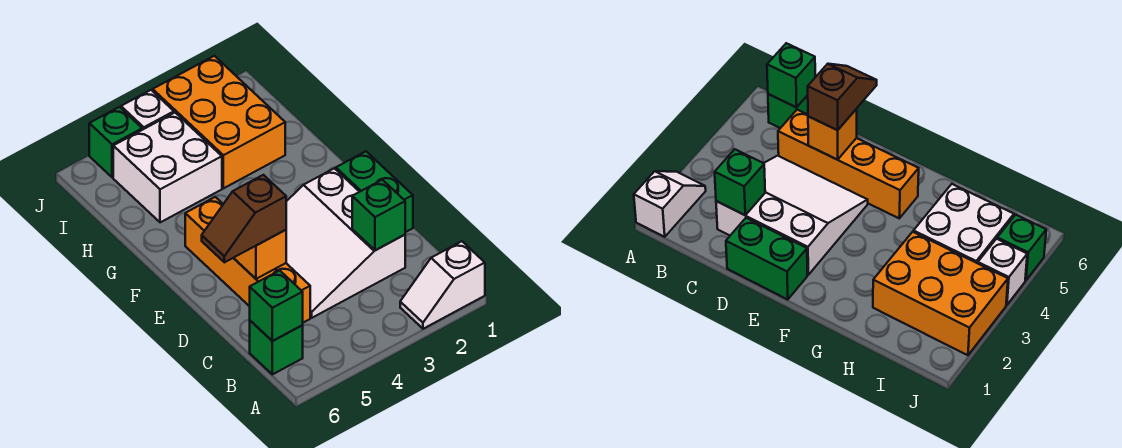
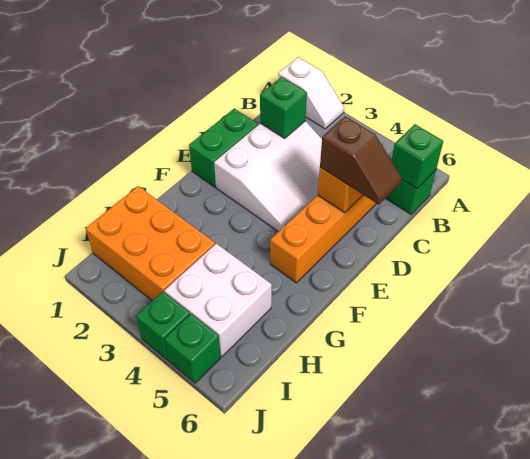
orange brick H2:J3 level 1 -> orange brick H1:I3 level 1
white brick J4 level 1 -> green brick J4 level 1

